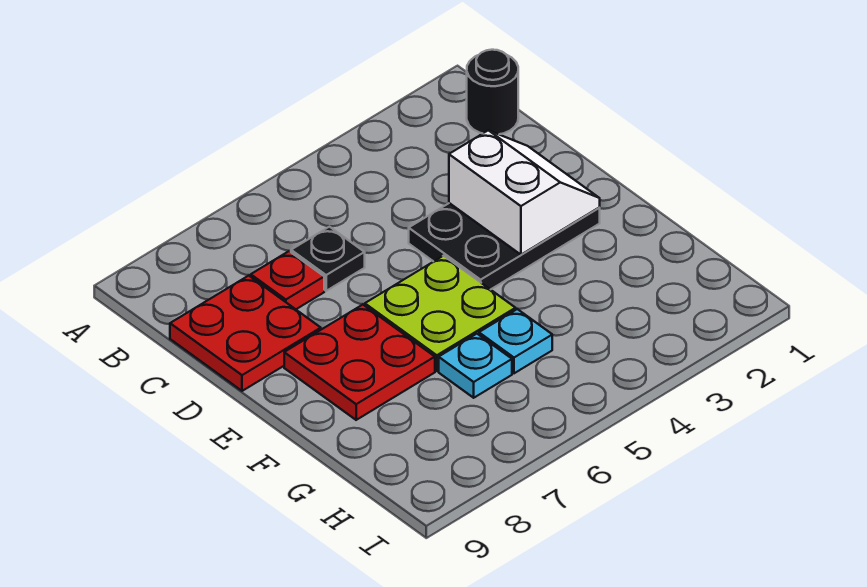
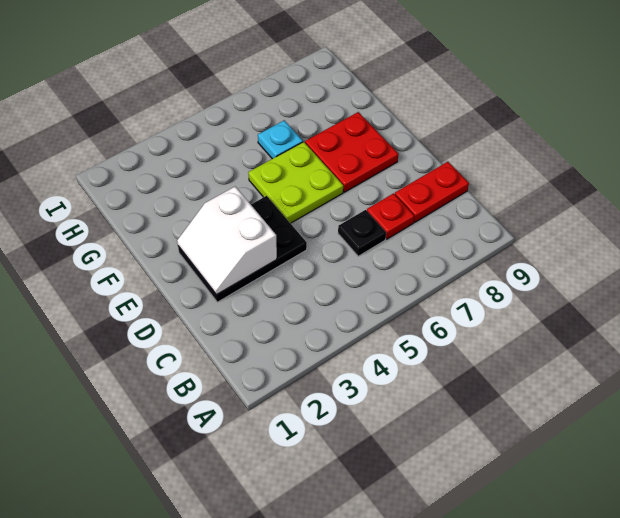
black round brick B1 level 1 -> none
red plate C8:D9 level 1 -> red plate C8:C9 level 1
cyan plate G5 level 1 -> none

